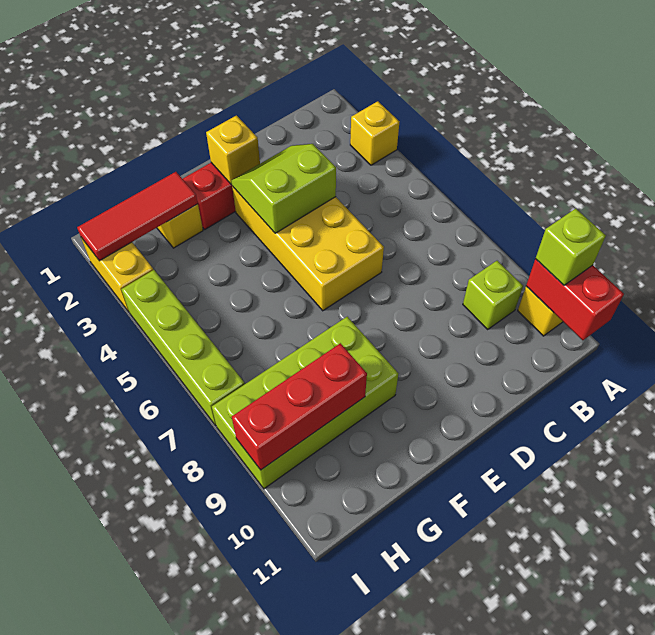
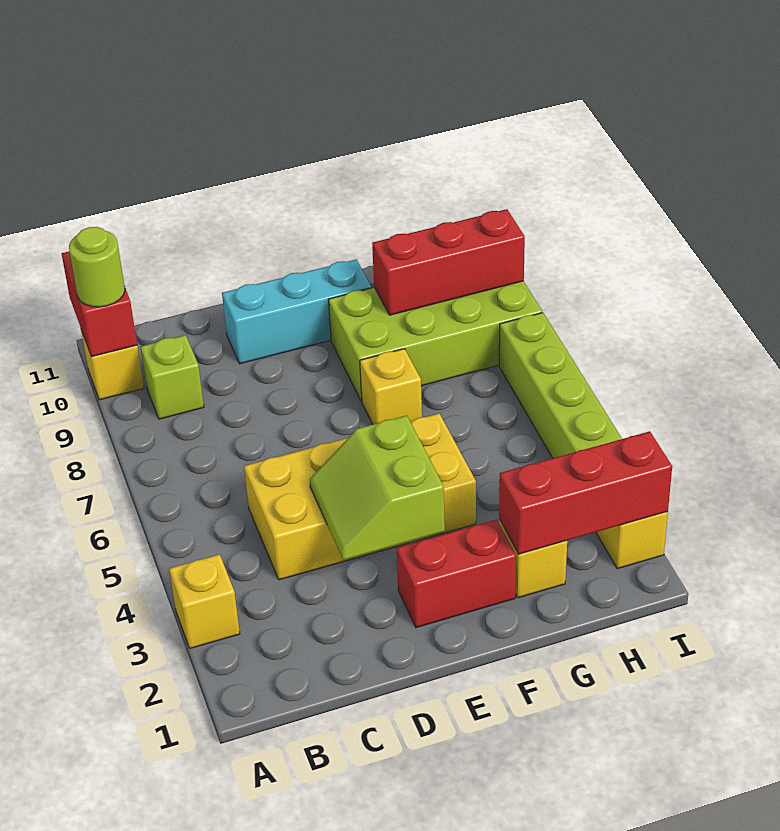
lime brick A10 level 3 -> lime round brick A10 level 3
yellow brick D3:E6 level 1 -> yellow brick C4:F5 level 1
lime slope D3:E4 level 2 top 4 -> lime slope D3:E4 level 2 top E
none -> cyan brick D10:F10 level 1
yellow brick E2 level 2 -> yellow brick F7 level 1
red tile G2:I2 level 2 -> red brick G2:I2 level 2

